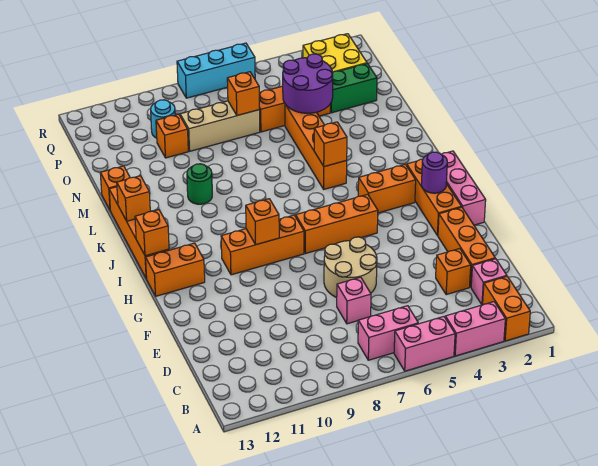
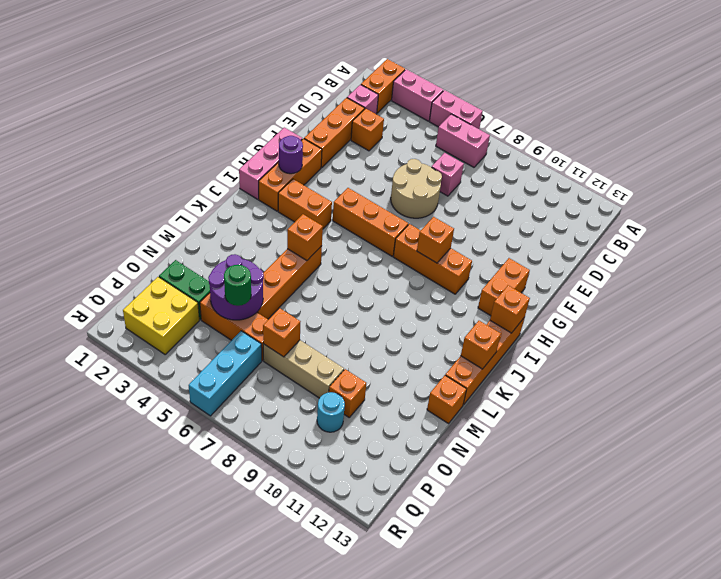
orange brick H12:H13 level 1 -> orange brick G12:H12 level 1
green round brick L10 level 1 -> green round brick O5 level 3
cyan brick R6:R8 level 1 -> cyan brick P6:R6 level 1

